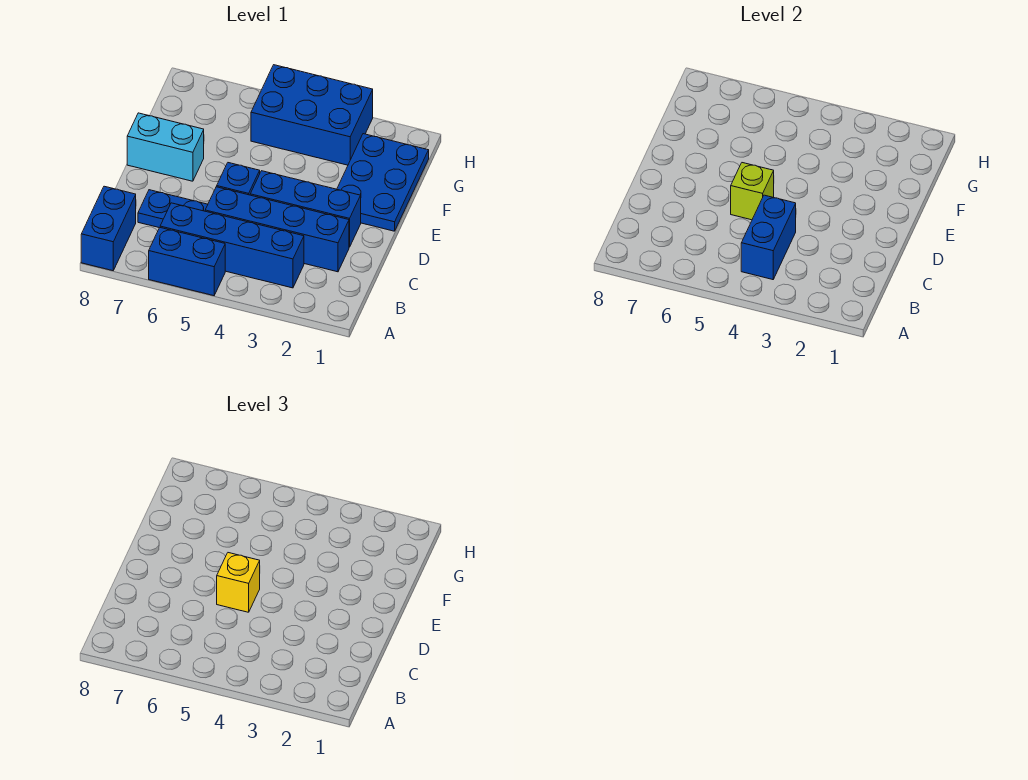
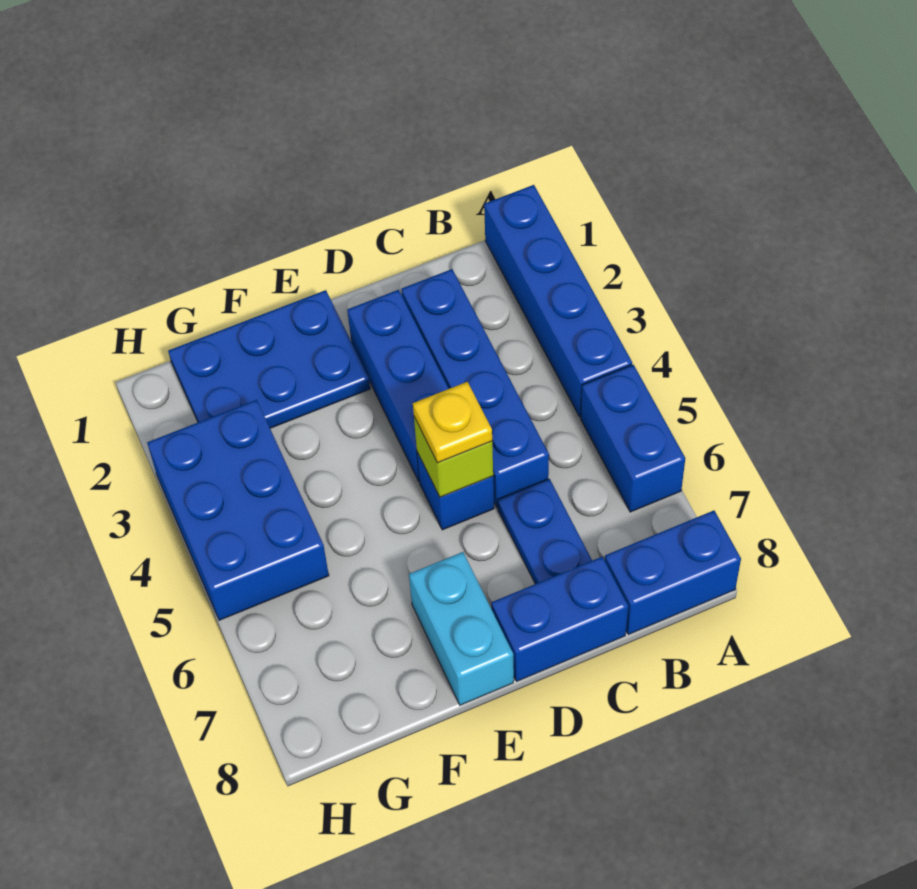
blue brick B3:B6 level 1 -> blue brick A1:A4 level 1
blue brick B4:C4 level 2 -> blue brick C8:D8 level 1
yellow brick D5 level 3 -> yellow plate D5 level 3

